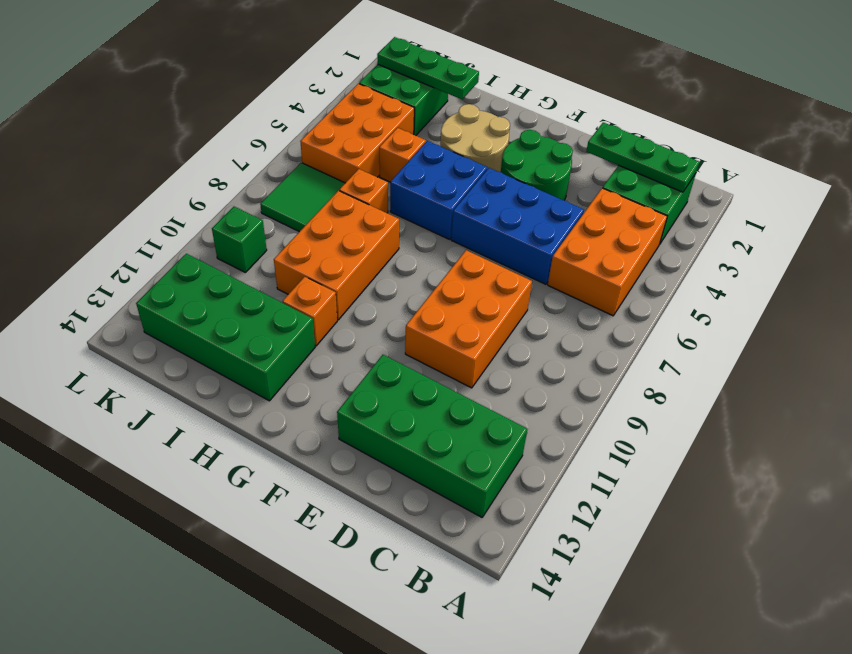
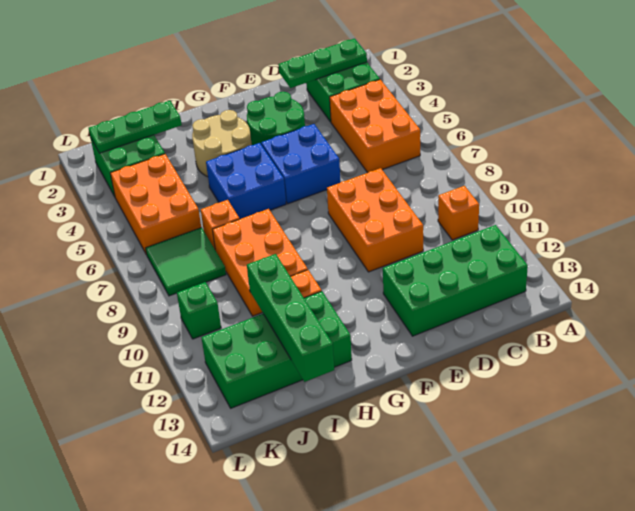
blue brick D5:F6 level 1 -> blue brick E5:F6 level 1
orange brick I5 level 1 -> orange brick B10 level 1
none -> green brick I11:I14 level 2

